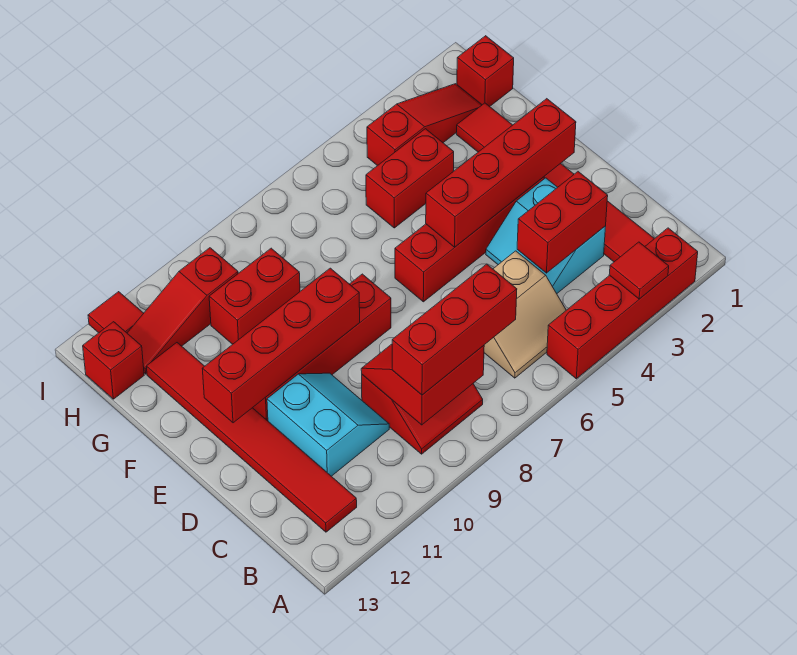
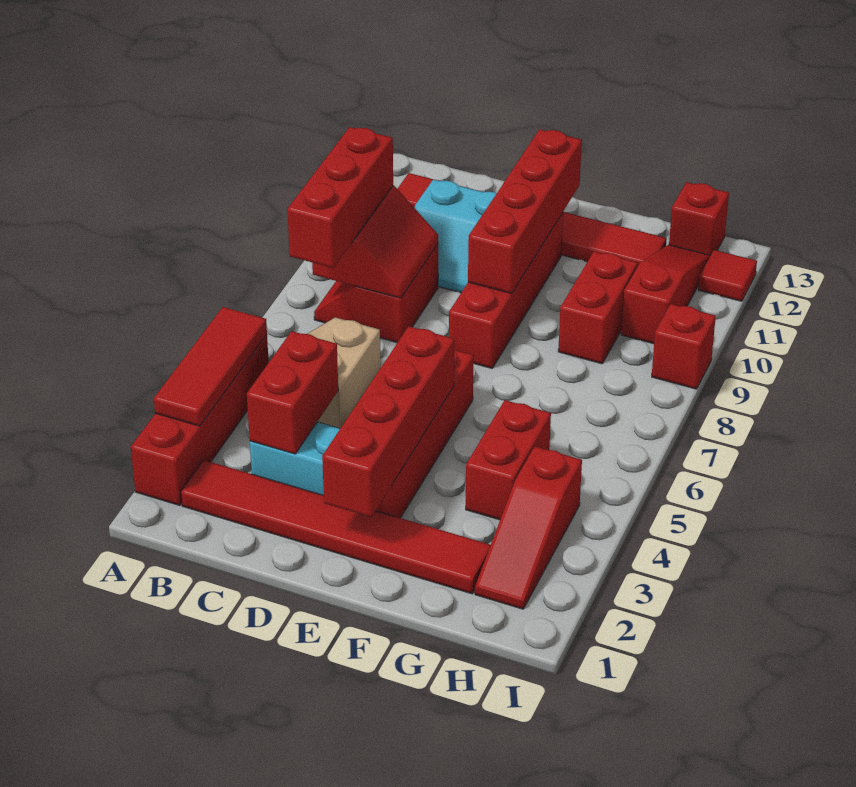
red tile A3 level 2 -> red tile A3:A5 level 2
red brick H1 level 1 -> red brick I9 level 1

